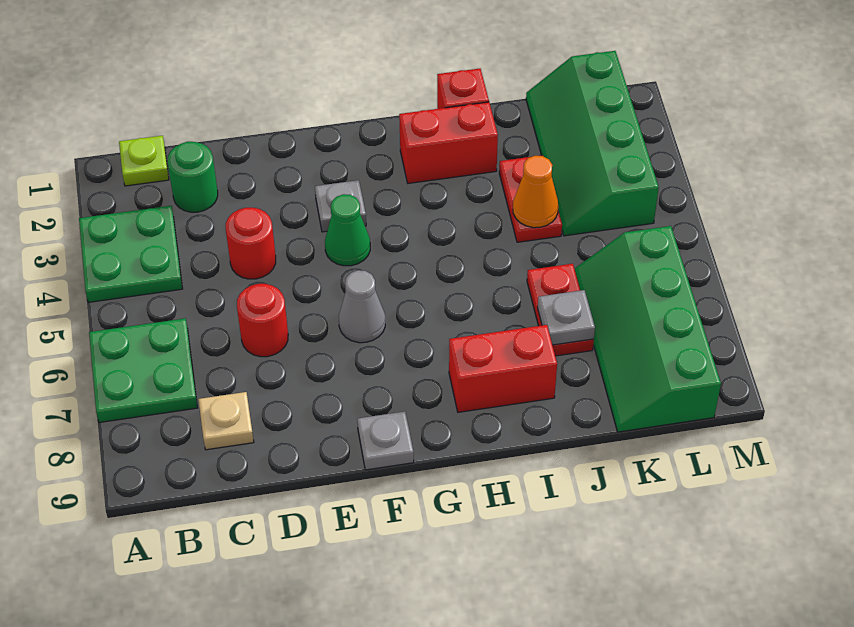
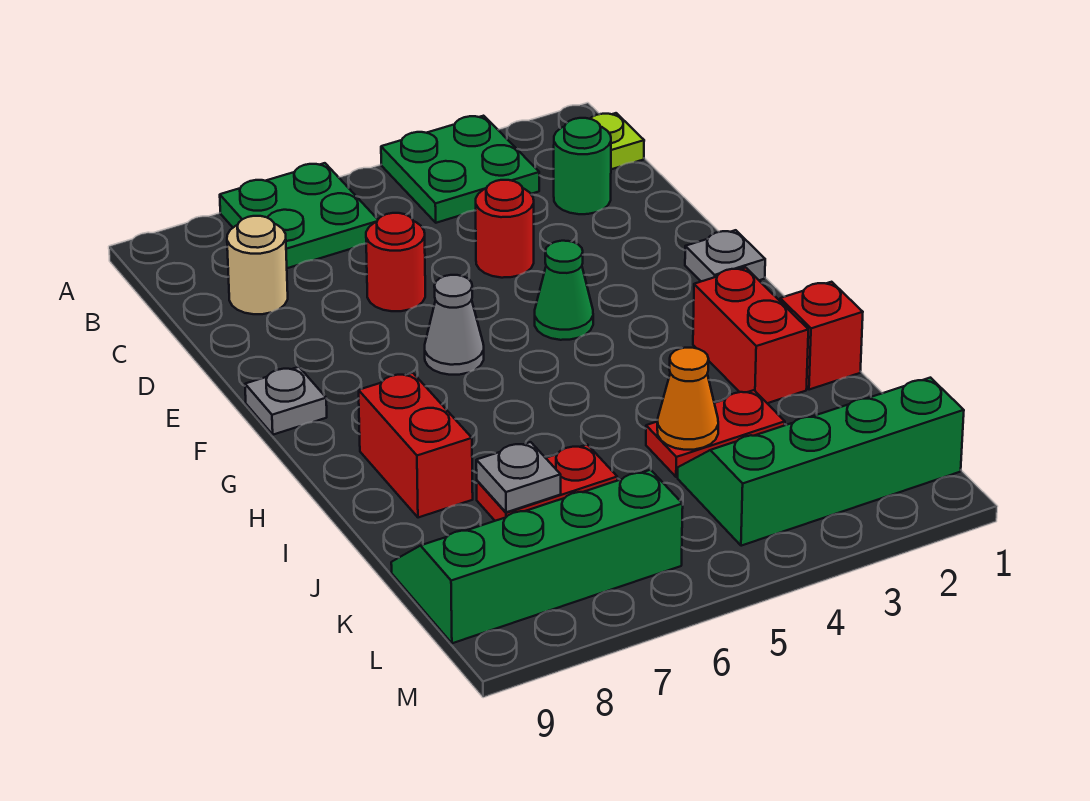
tan plate C8 level 1 -> tan round brick C8 level 1
grey plate F3 level 1 -> grey plate F1 level 1

